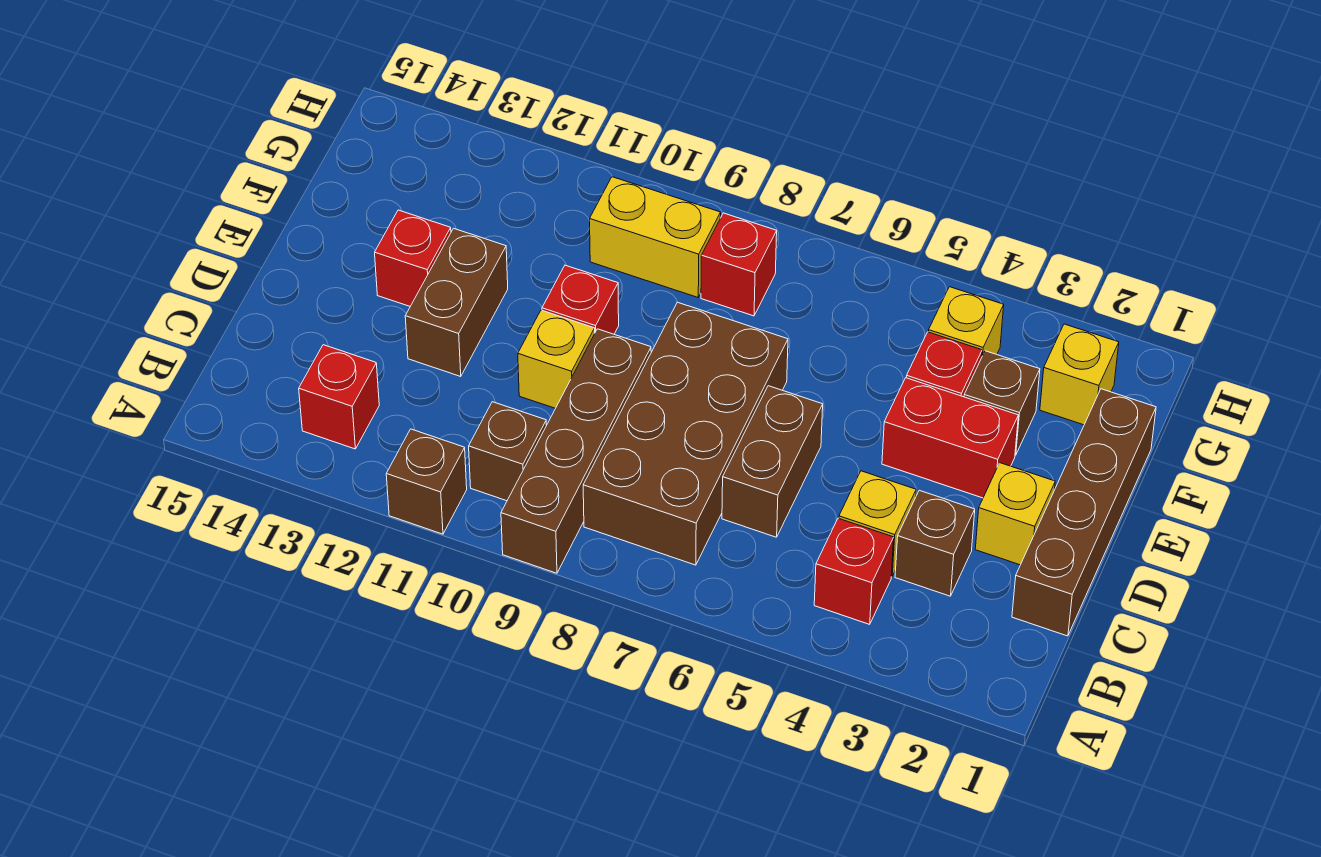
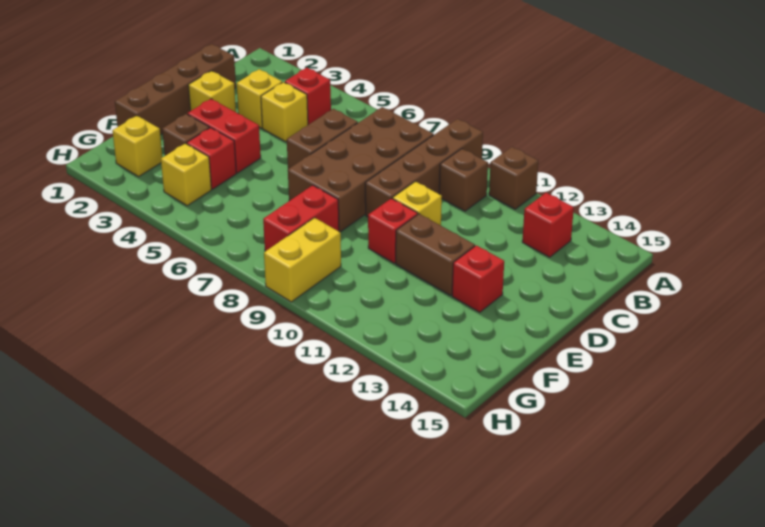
brown brick C3 level 1 -> yellow brick C3 level 1
brown brick D12:E12 level 1 -> brown brick E11:E12 level 1
red brick G8 level 1 -> red brick F8:G8 level 1
yellow brick G9:G10 level 1 -> yellow brick G9:H9 level 1

